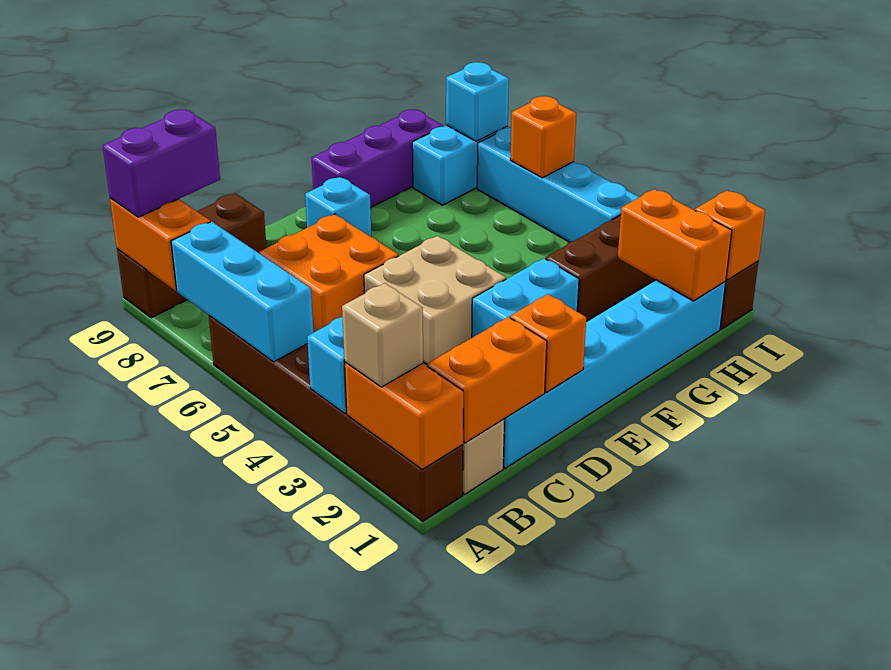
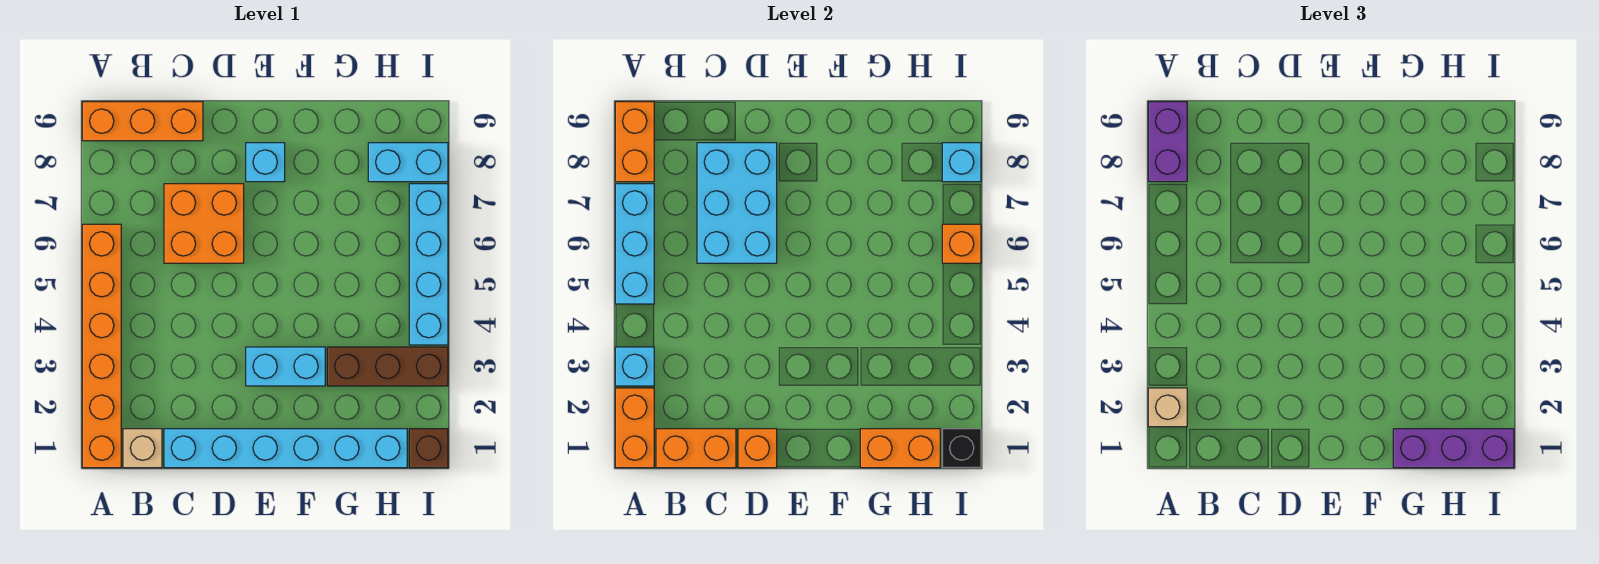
brown brick A1:A6 level 1 -> orange brick A1:A6 level 1
brown brick A9:C9 level 1 -> orange brick A9:C9 level 1
purple brick A9:B9 level 3 -> purple brick A8:A9 level 3
none -> cyan brick C6:D8 level 2
tan brick D4:E5 level 1 -> none
purple brick F9:H9 level 1 -> purple brick G1:I1 level 3
orange brick H1:H2 level 2 -> orange brick G1:H1 level 2
orange brick I1 level 2 -> black brick I1 level 2

